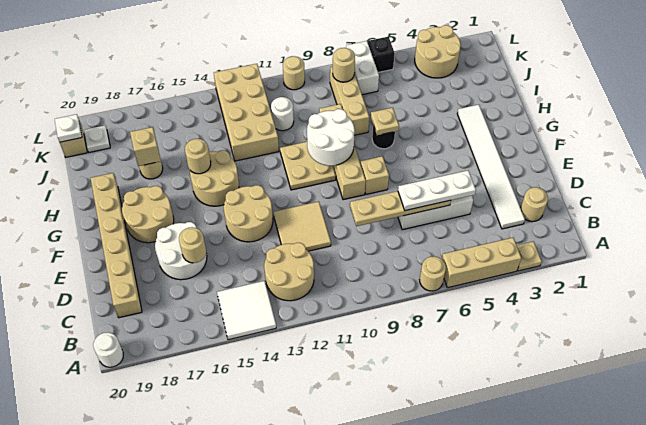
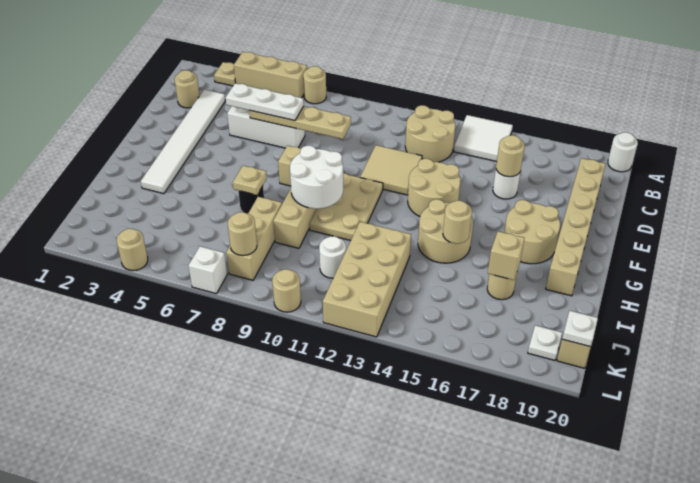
white round brick D16:E17 level 1 -> white round brick D16 level 1
tan plate G10:H11 level 1 -> tan plate F10:H11 level 1
tan round brick K3:L4 level 1 -> tan round brick L4 level 1
white brick K7:L7 level 1 -> white brick L7 level 1
black brick L6 level 1 -> none

